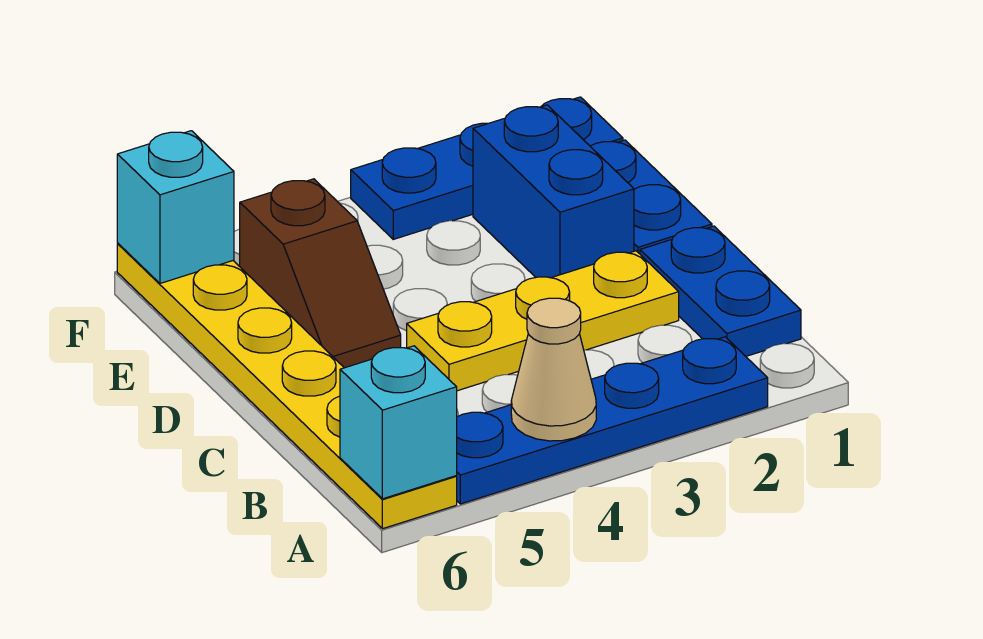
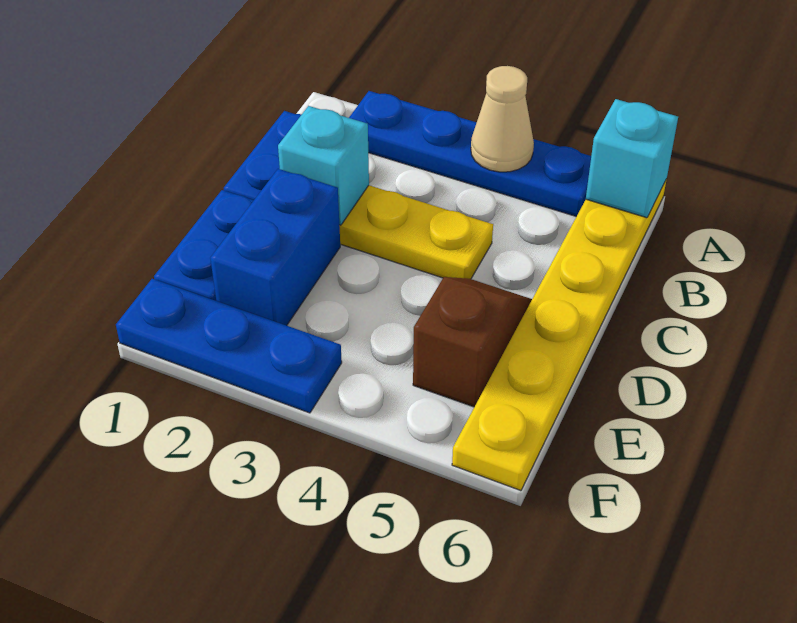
cyan brick F6 level 2 -> cyan brick C2 level 2

